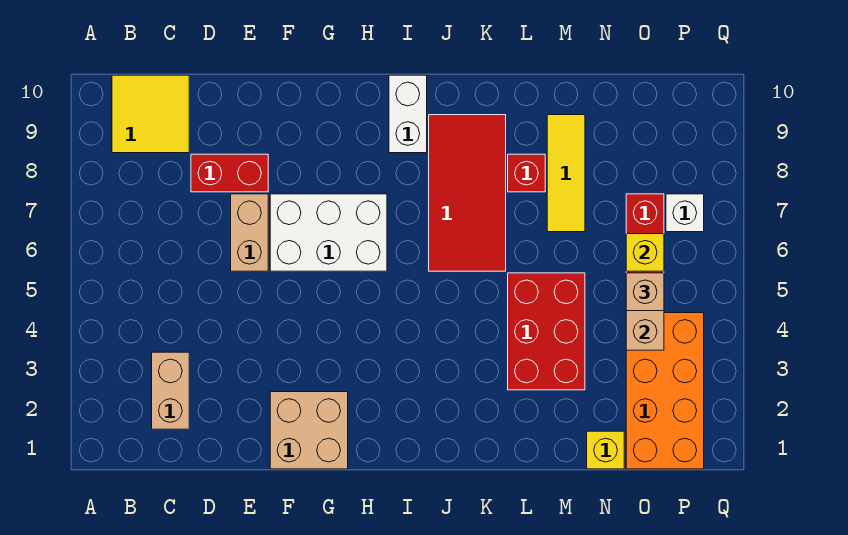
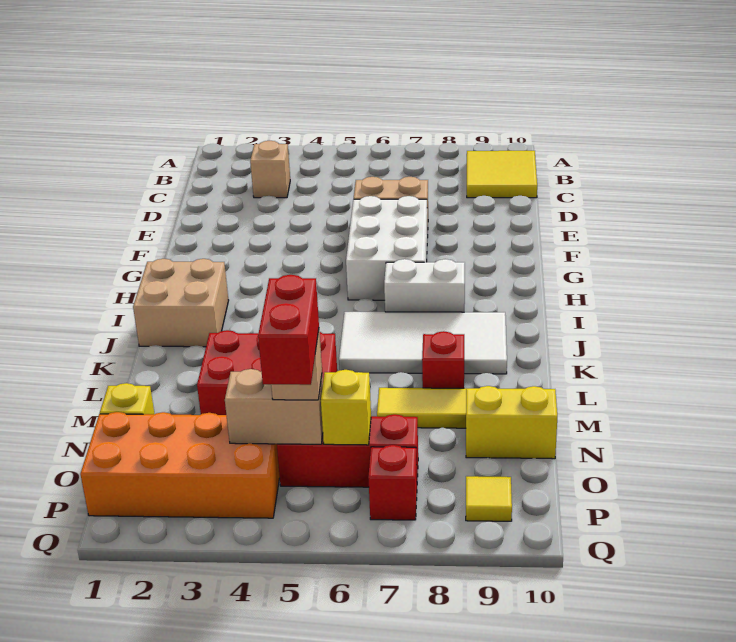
tan brick C2:C3 level 1 -> tan brick C3 level 1
red brick D8:E8 level 1 -> red brick O5:P5 level 4
tan brick F1:G2 level 1 -> tan brick I1:J2 level 1
white brick I9:I10 level 1 -> white brick I7:I8 level 1
red tile J6:K9 level 1 -> white tile J6:K9 level 1
none -> yellow brick N9:N10 level 1
white brick P7 level 1 -> red brick P7 level 1
none -> yellow tile P9 level 1

